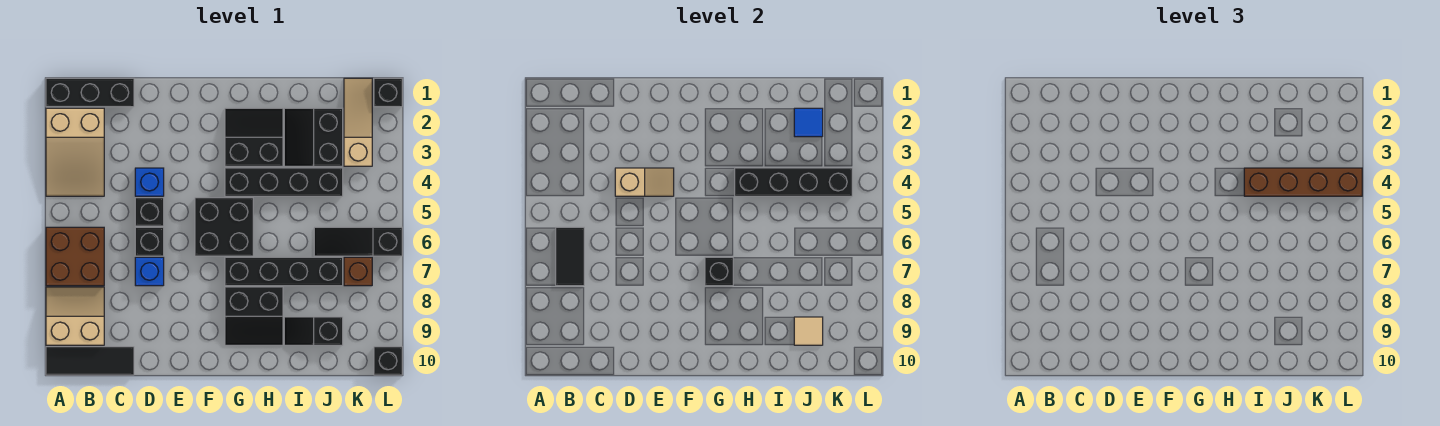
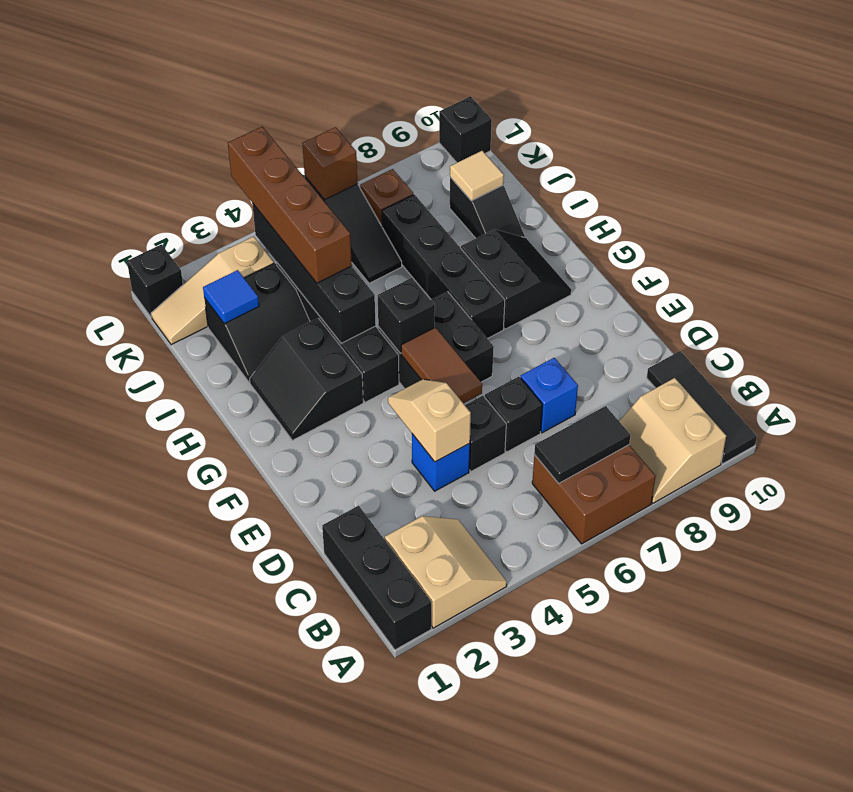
tan slope A2:B4 level 1 top 2 -> tan slope A2:B3 level 1 top 2
none -> brown tile E5:F5 level 2
black brick G7 level 2 -> black brick G5 level 2
none -> brown brick L6 level 2

